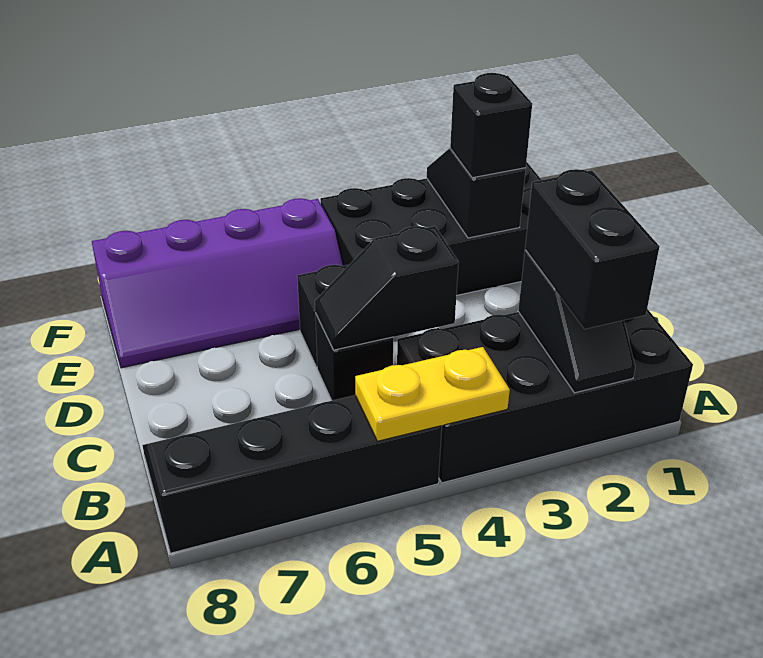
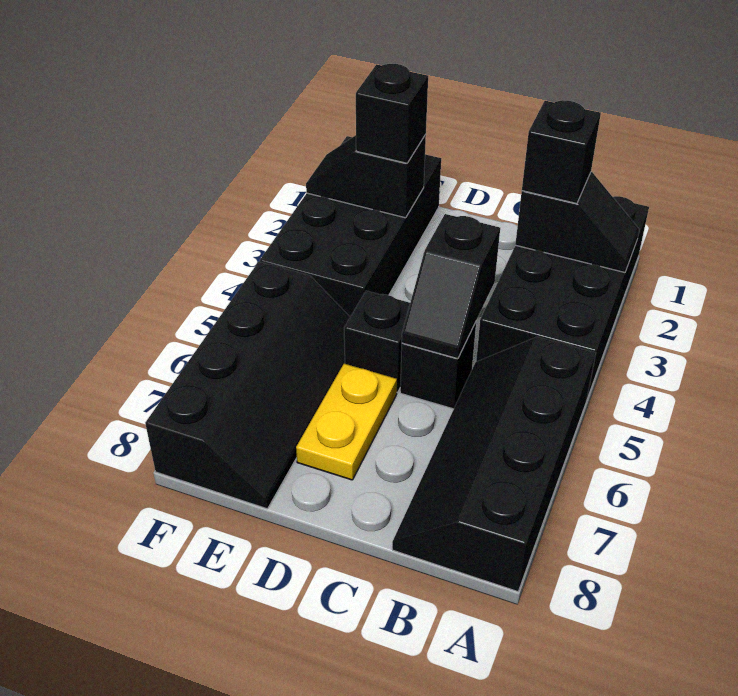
black brick A2:B2 level 3 -> black brick B2 level 3
yellow plate A4:A5 level 2 -> yellow plate D6:D7 level 1
purple slope E5:F8 level 1 top F -> black slope E5:F8 level 1 top F

